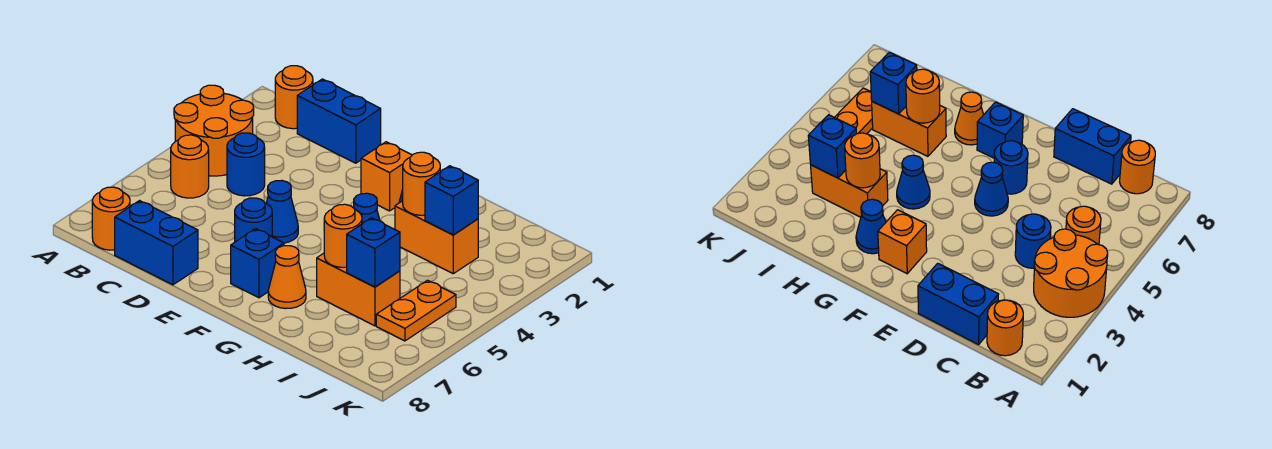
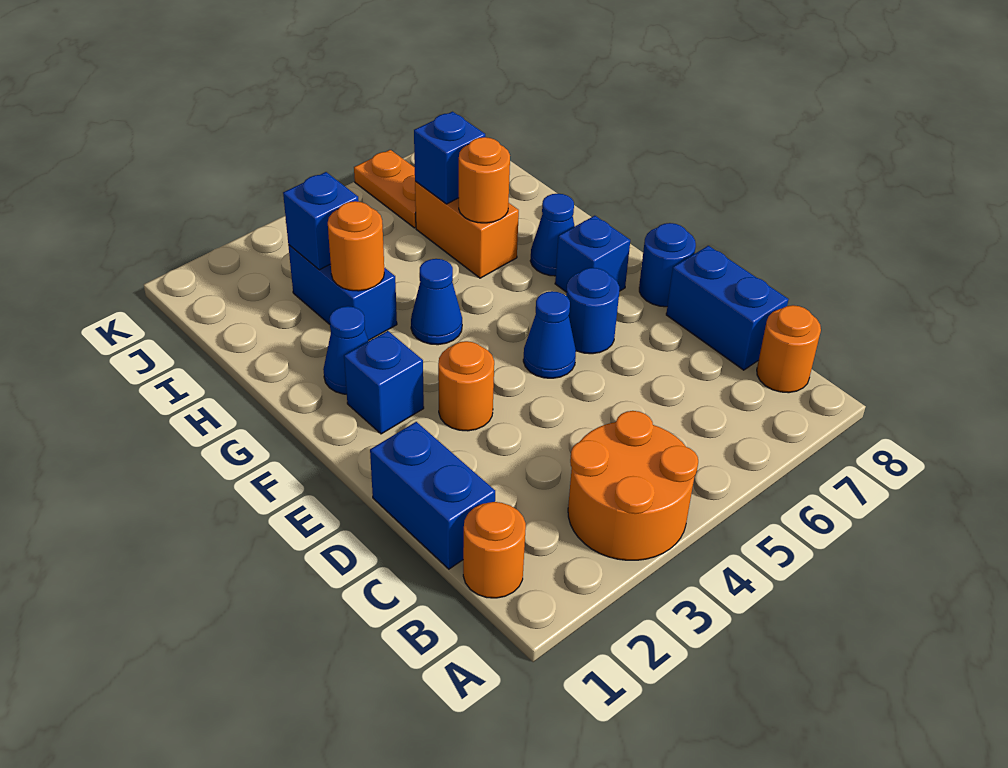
orange round brick B5 level 1 -> orange round brick E3 level 1
blue round brick C4 level 1 -> blue round brick E8 level 1
orange brick F2 level 1 -> blue brick F2 level 1
orange cone G7 level 1 -> blue cone G7 level 1
orange brick H3:I3 level 1 -> blue brick H3:I3 level 1
orange plate J5:J6 level 1 -> orange plate J6:K6 level 1

